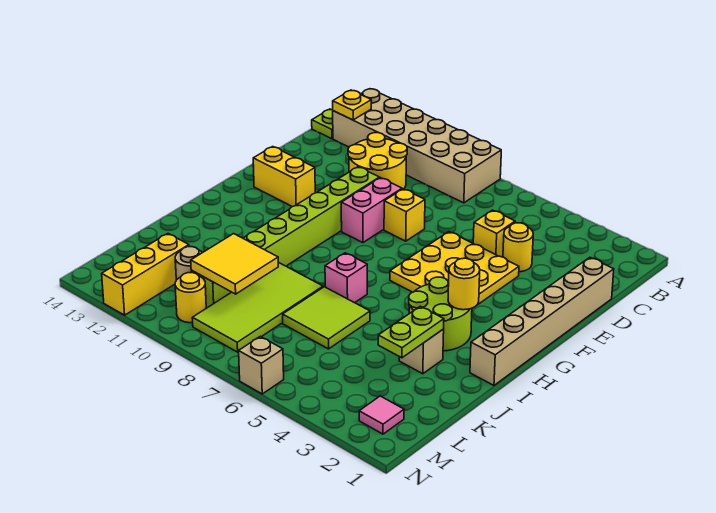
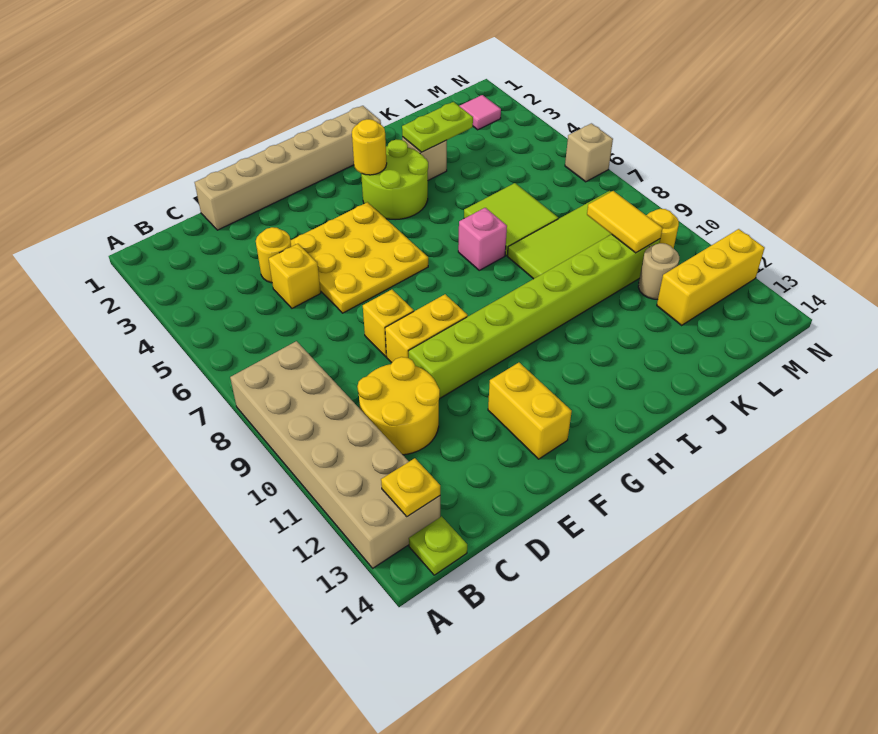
pink brick E9:F9 level 1 -> yellow brick E9:F9 level 1
yellow tile K9:L10 level 2 -> yellow tile L9:L10 level 2

